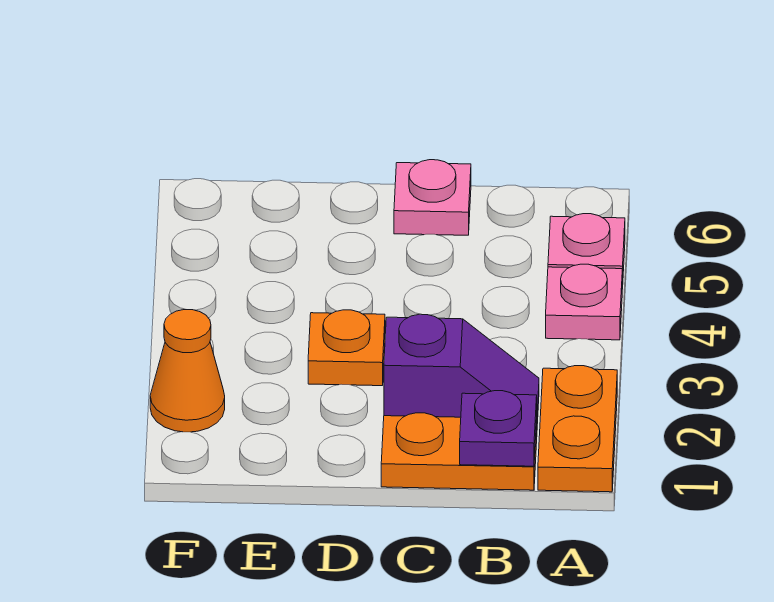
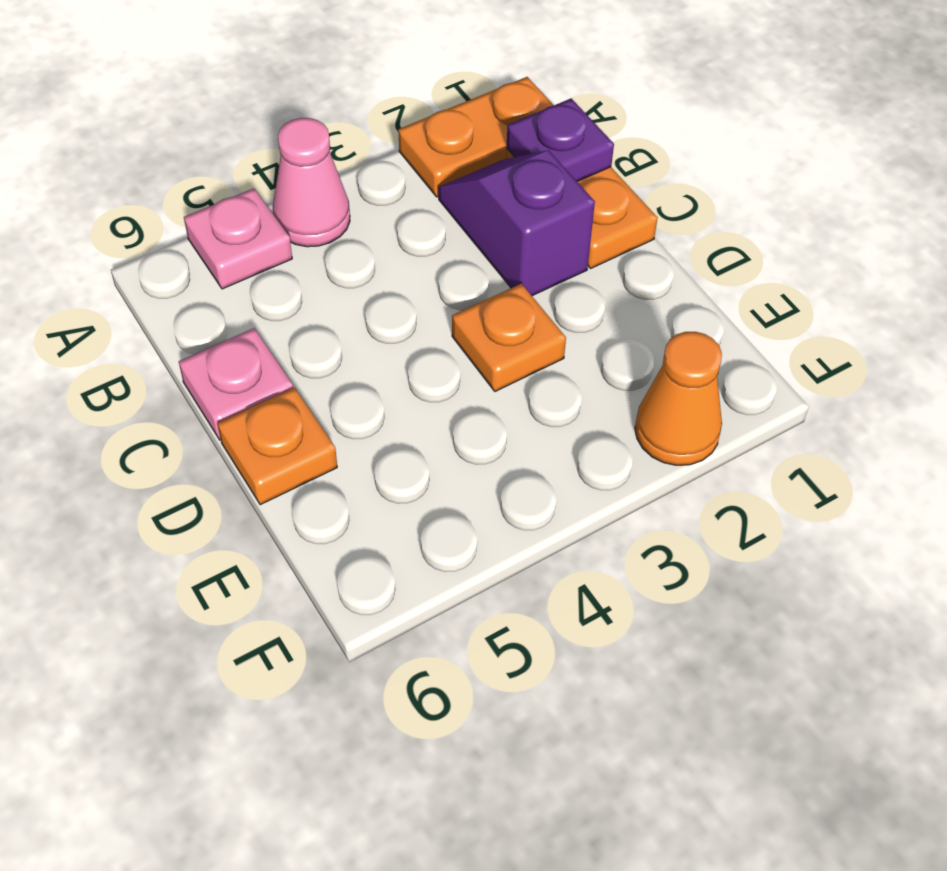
pink plate A4 level 1 -> pink cone A4 level 1
none -> orange plate D6 level 1

